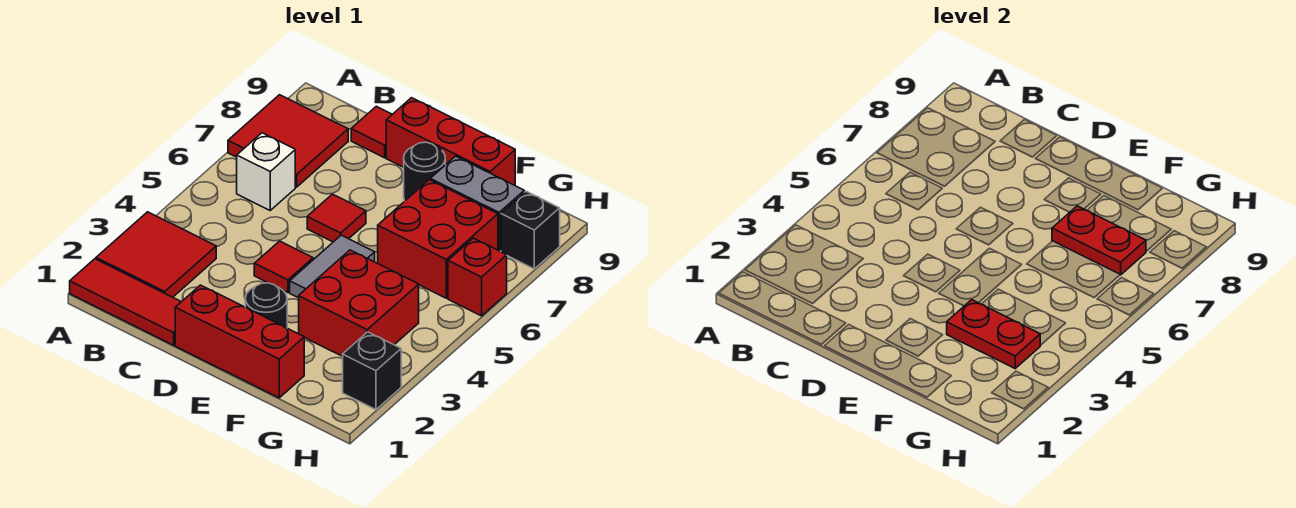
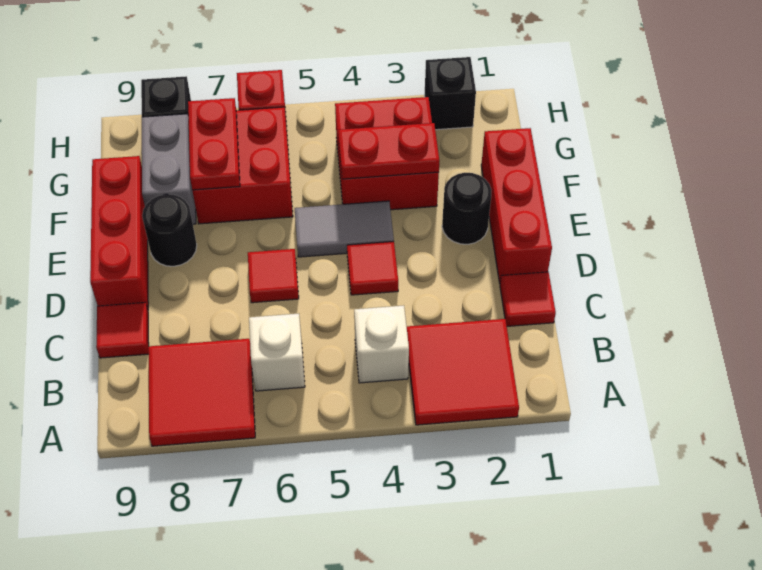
red tile A1:C1 level 1 -> red tile C1 level 1
none -> white brick B4 level 1
red plate F3:G3 level 2 -> red plate F3:F4 level 2

